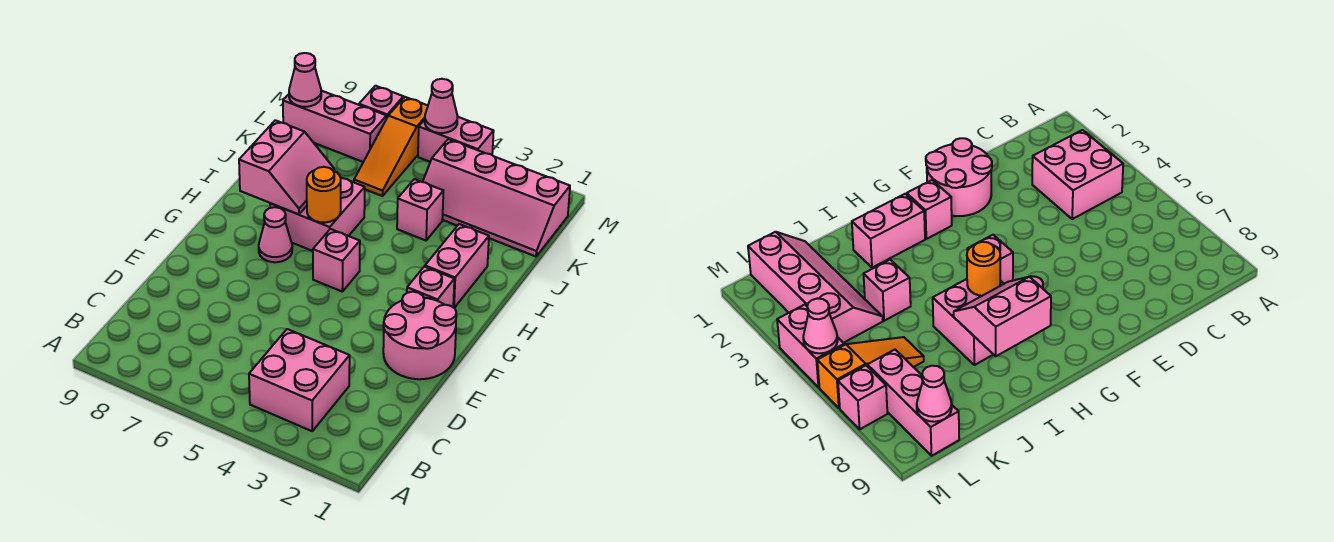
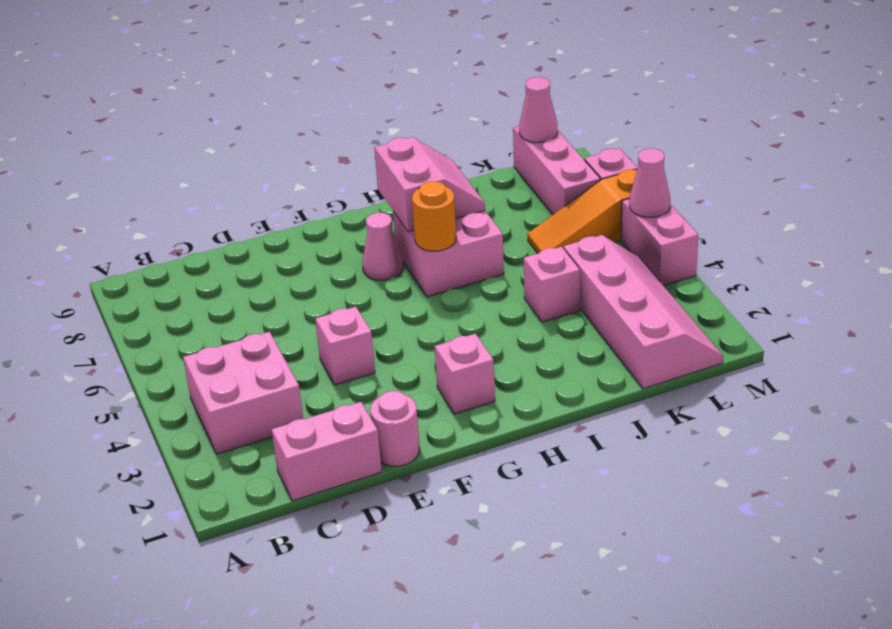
pink round brick E1:F2 level 1 -> pink round brick E1 level 1
pink brick G5 level 1 -> pink brick E4 level 1
pink brick H2:I2 level 1 -> pink brick C1:D1 level 1
pink slope H7:I8 level 2 top 8 -> pink slope H7:I8 level 2 top H
pink slope K1:L4 level 1 top L -> pink slope K1:L4 level 1 top K

